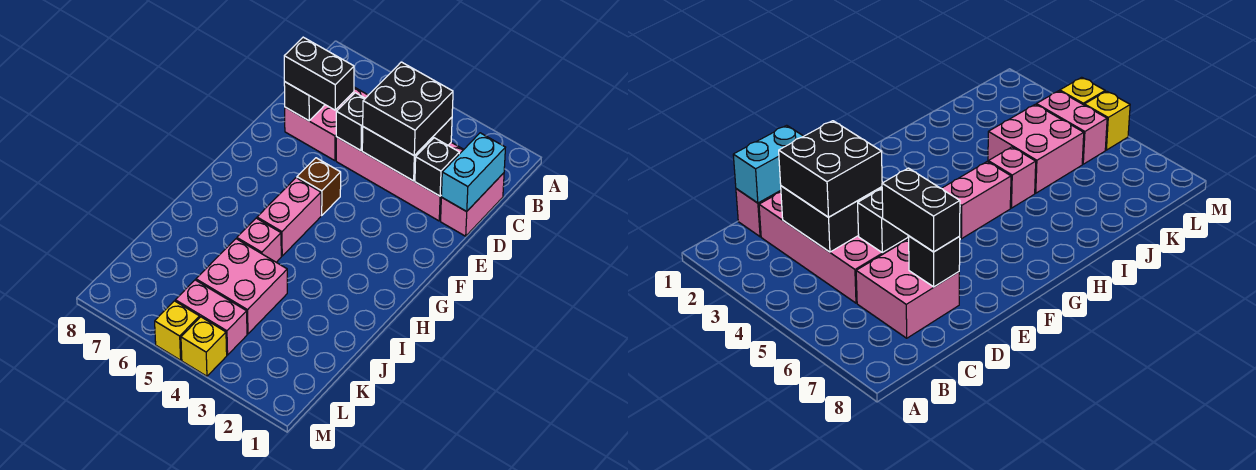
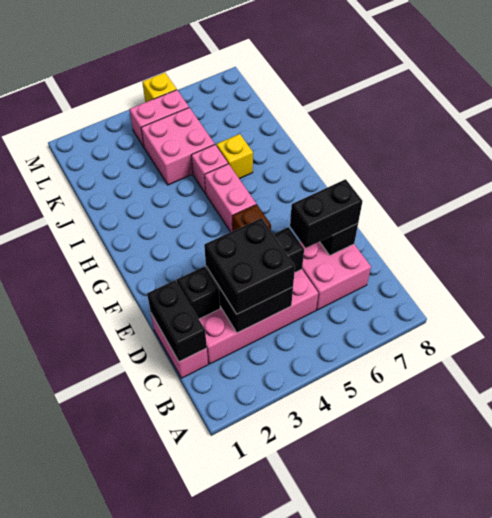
cyan brick C1:D1 level 2 -> black brick C1:D1 level 2
yellow brick M4 level 1 -> yellow brick I6 level 1

